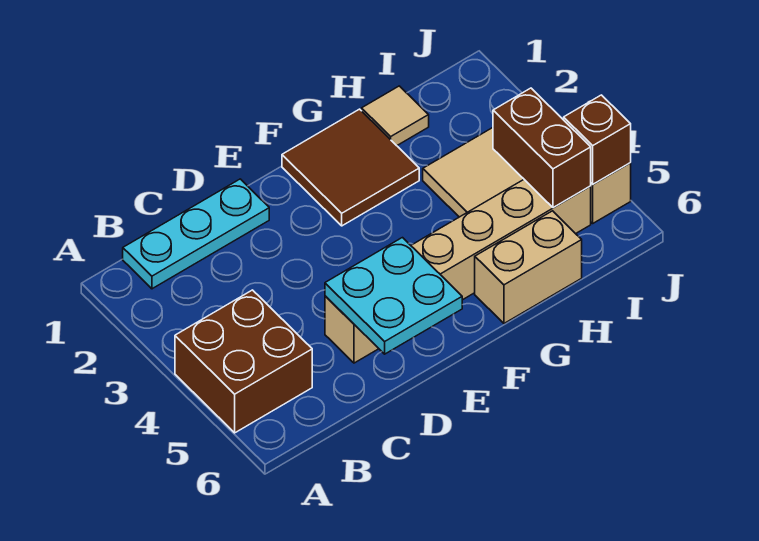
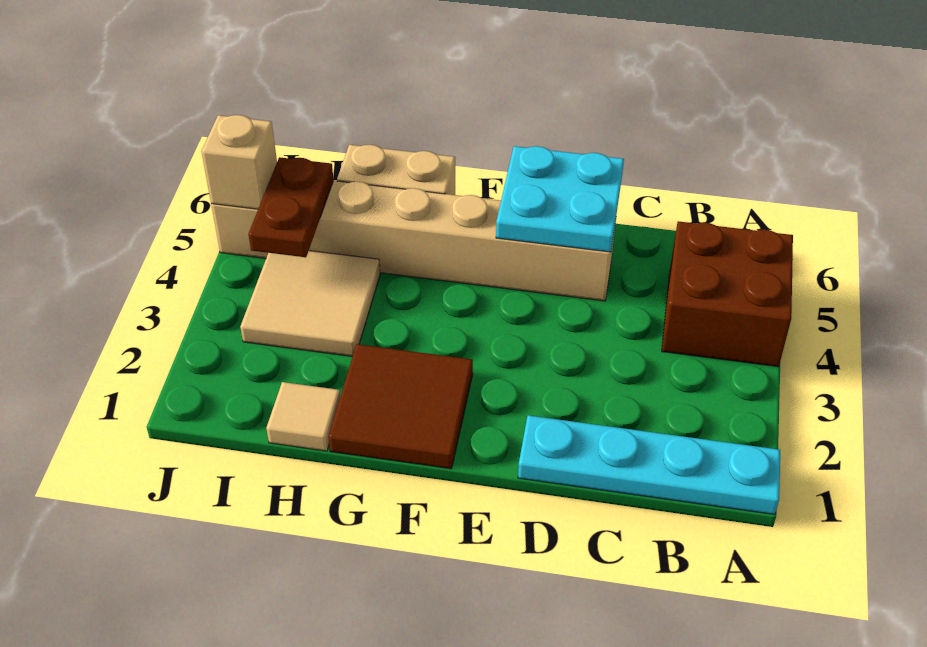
cyan plate B1:D1 level 1 -> cyan plate A1:D1 level 1
brown brick I4:I5 level 2 -> brown plate I4:I5 level 2
brown brick J5 level 2 -> tan brick J5 level 2

